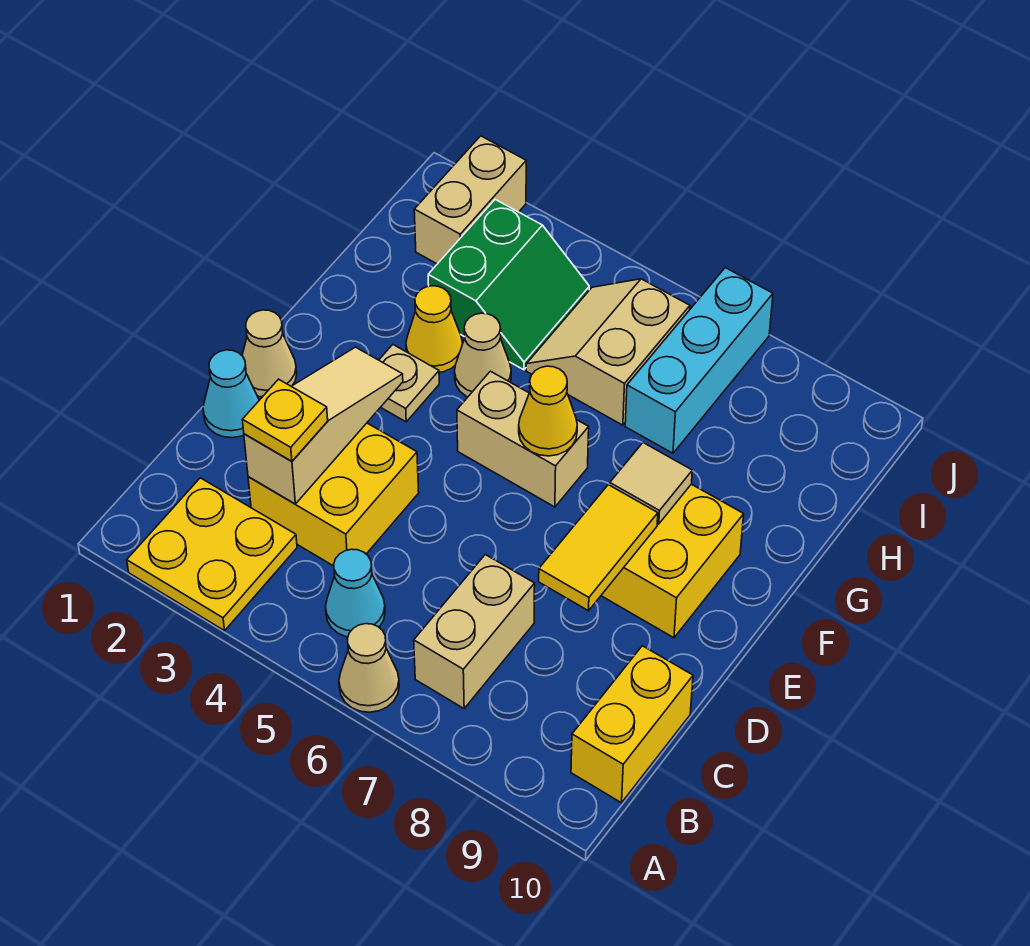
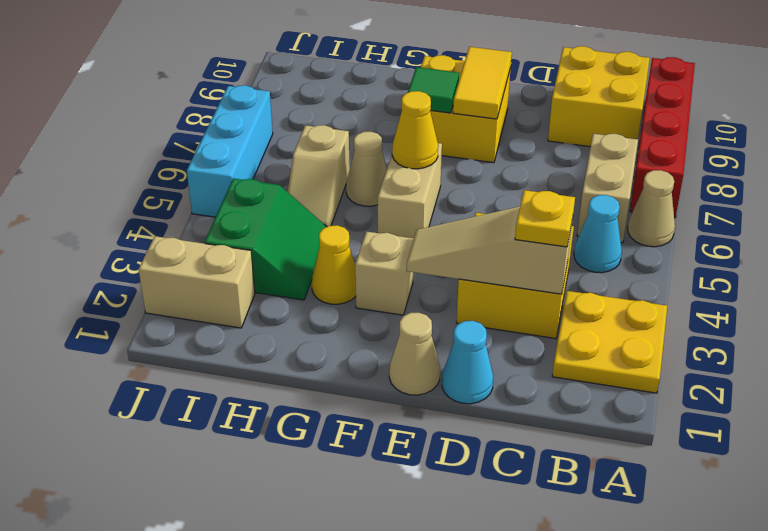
none -> red brick A7:A10 level 1
tan brick B7:C7 level 1 -> tan brick B6:B7 level 1
yellow brick B10:C10 level 1 -> yellow brick B9:C10 level 1
yellow tile D8:E8 level 2 -> yellow tile E8:E9 level 2
tan plate F3 level 1 -> tan brick F3 level 1
tan tile F8 level 2 -> green tile F8 level 2
tan cone G4 level 1 -> tan cone G6 level 1
green slope H3:I4 level 1 top 3 -> green slope H3:I4 level 1 top I
tan slope H5:I6 level 1 top 6 -> tan slope H5:H6 level 1 top 6
cyan brick H7:J7 level 1 -> cyan brick J5:J7 level 1

